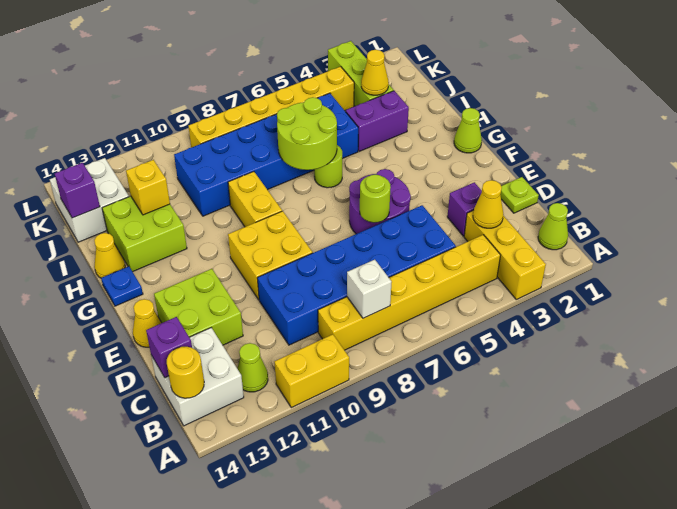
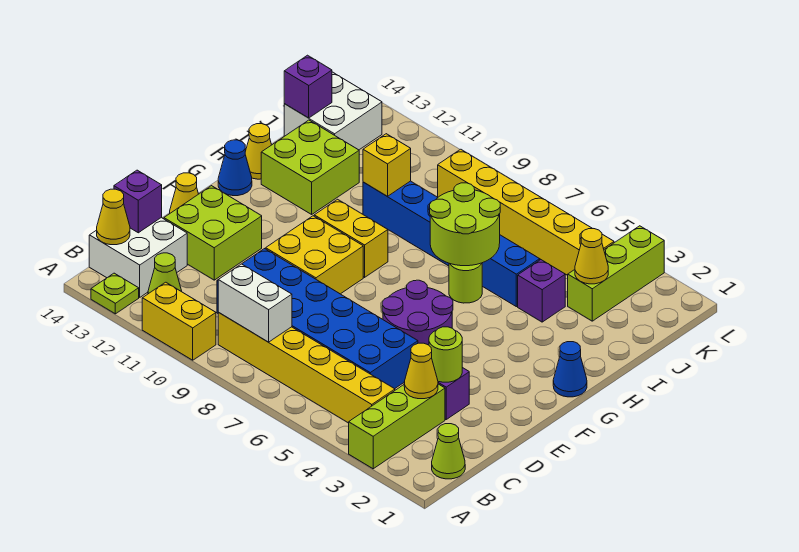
yellow brick A3:C3 level 1 -> lime brick A3:C3 level 1
white brick B8 level 2 -> white brick B8:B9 level 2
yellow round brick B14 level 2 -> yellow cone B14 level 2
lime plate D1 level 1 -> lime plate A13 level 1
lime round brick E6 level 2 -> lime round brick D3 level 2
lime cone G1 level 1 -> blue cone G1 level 1
yellow brick G9:H9 level 1 -> yellow brick G9:G10 level 1
blue plate G14 level 1 -> blue cone G14 level 1
purple brick I3:I4 level 1 -> purple brick I4 level 1
blue brick I5:J10 level 1 -> blue brick I5:I10 level 1
yellow brick I12 level 2 -> yellow brick I10 level 2

